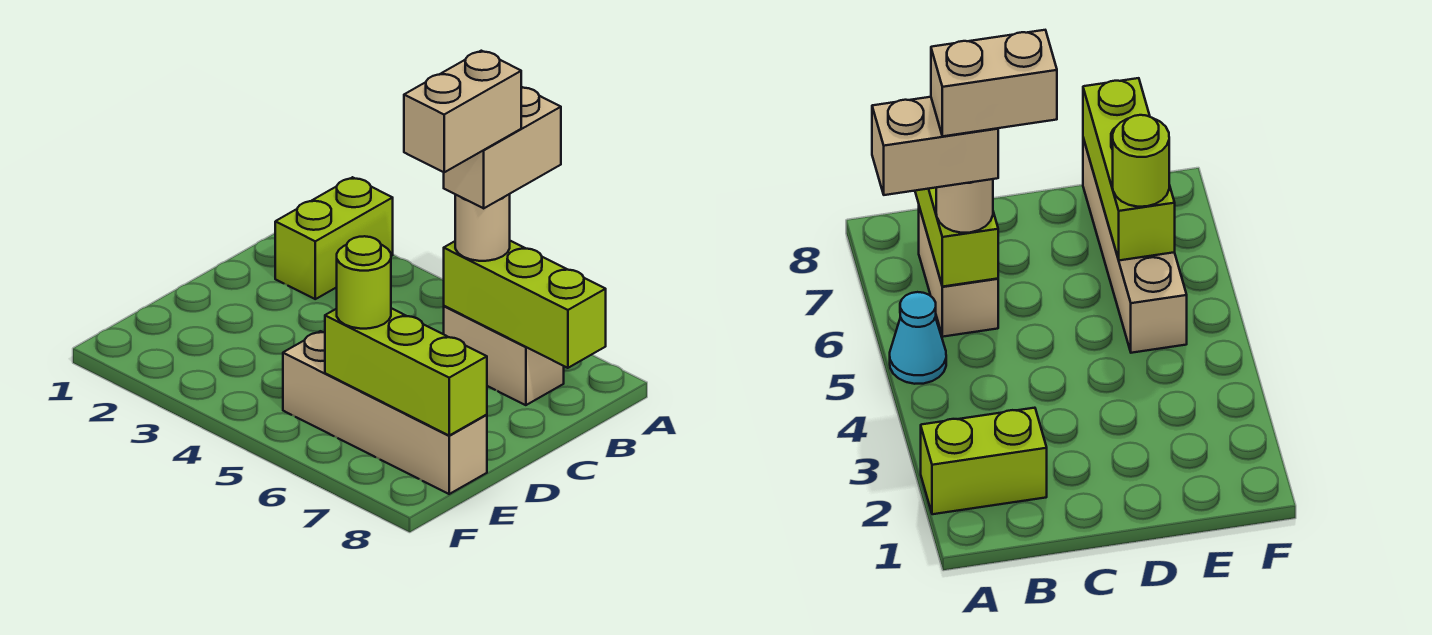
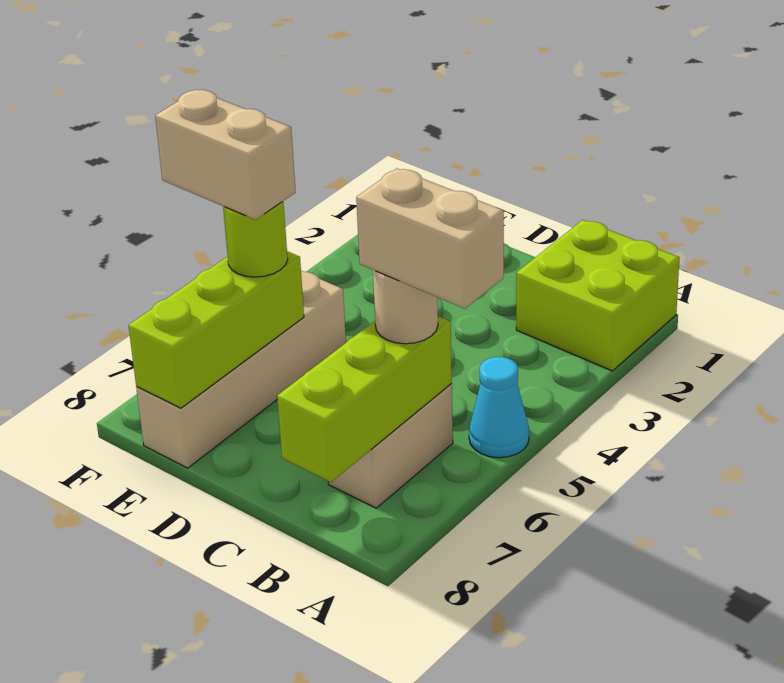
lime brick A2:B2 level 1 -> lime brick A1:B2 level 1
tan brick B6:C6 level 5 -> tan brick E6:F6 level 4

